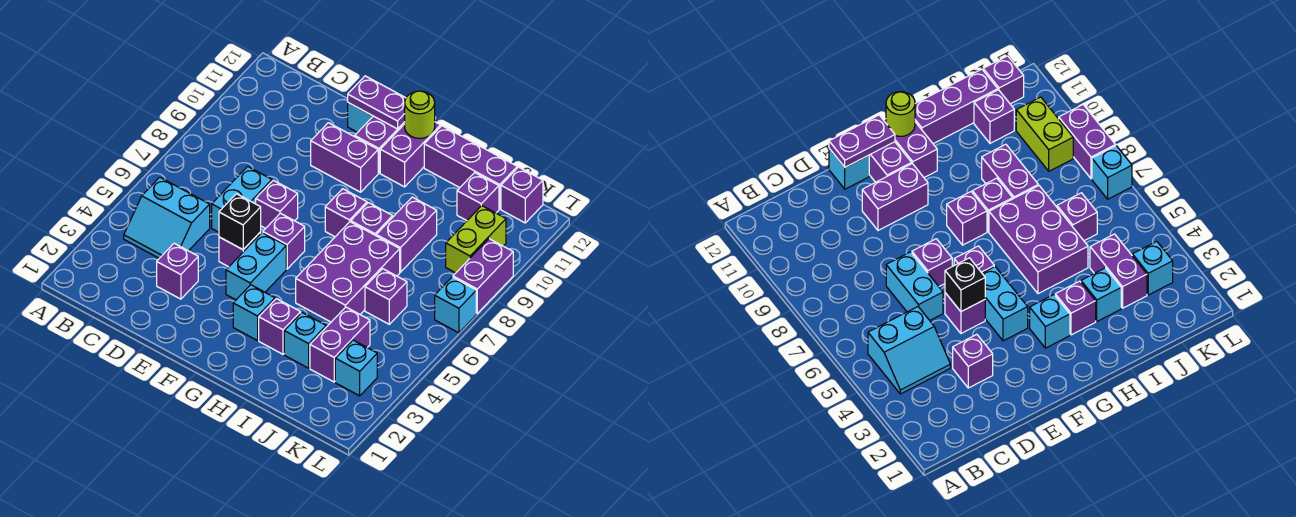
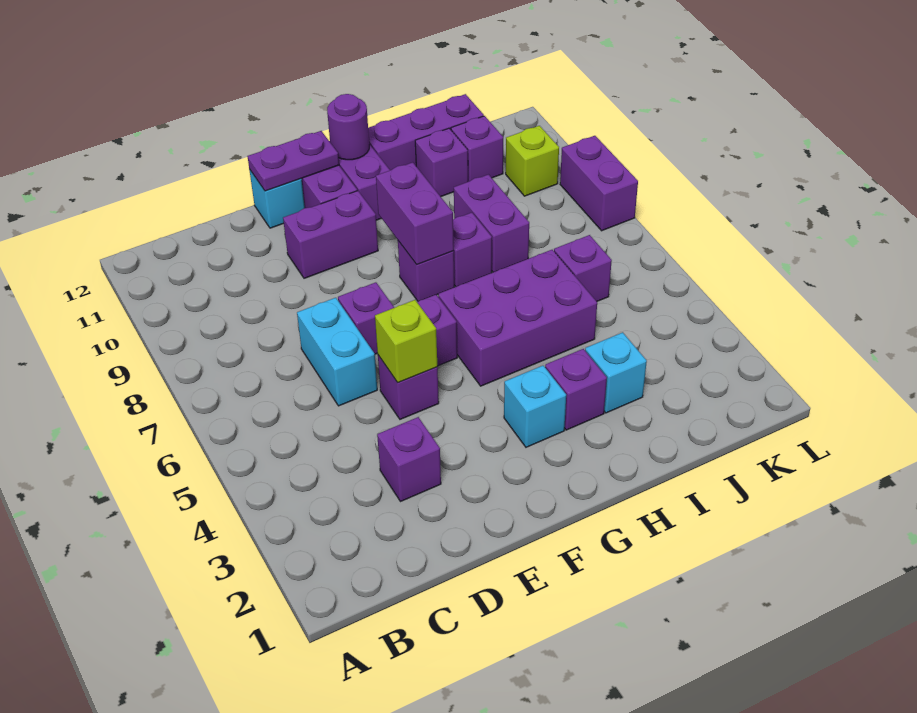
cyan slope B4:C5 level 1 top 5 -> none
black brick E5 level 2 -> lime brick E5 level 2
cyan brick F4:F5 level 1 -> none
lime round brick G12 level 2 -> purple round brick G12 level 2
purple brick H5:I7 level 1 -> purple brick G5:I6 level 1
purple brick J3:J4 level 1 -> purple brick G8:G9 level 2
cyan brick K3 level 1 -> none
lime brick K9:K10 level 1 -> lime brick K10 level 1
purple brick K12 level 1 -> purple brick I11 level 1
cyan brick L7 level 1 -> none

